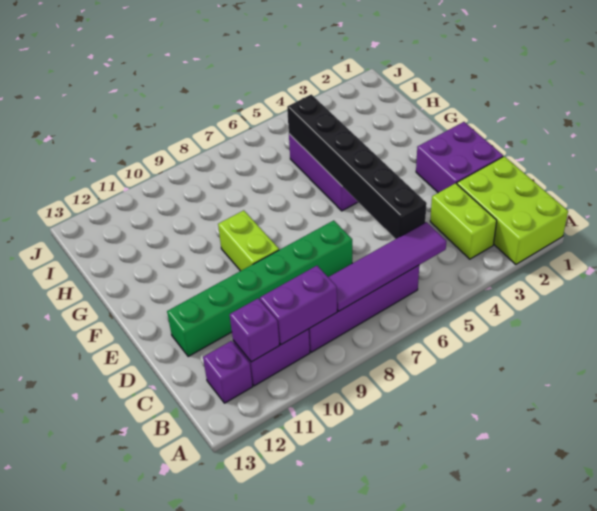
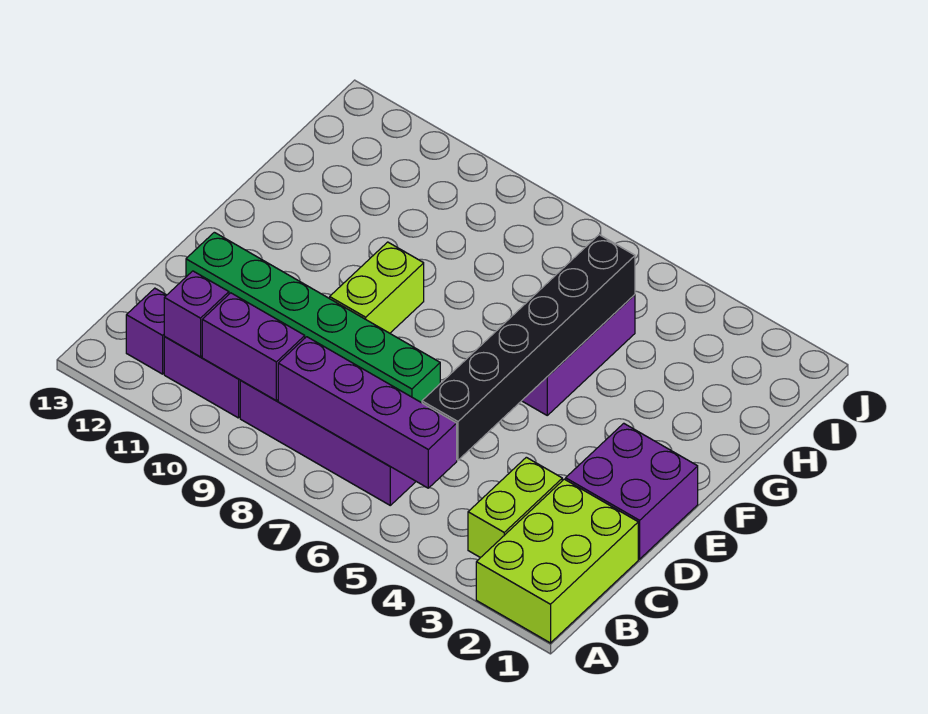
purple tile B5:B8 level 2 -> purple brick B5:B8 level 2

